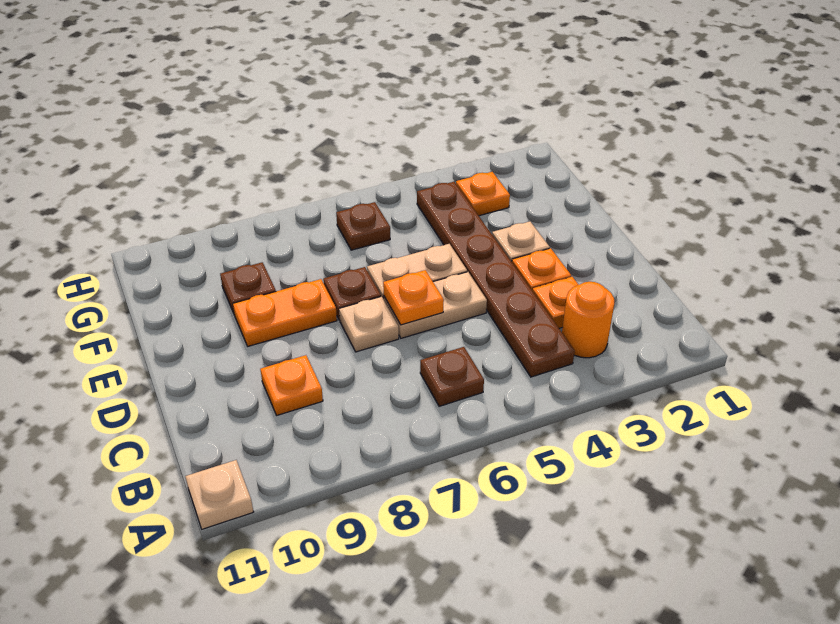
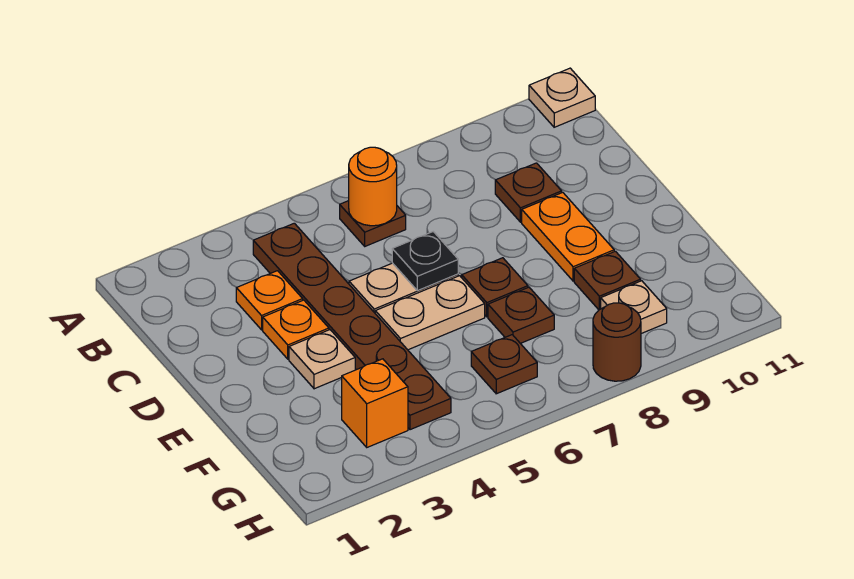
orange round brick B3 level 1 -> orange round brick B6 level 2
orange plate C9 level 1 -> brown plate C9 level 1
orange plate D6 level 2 -> black plate D6 level 2
tan plate D7 level 1 -> tan plate G9 level 1
orange plate E8:E9 level 1 -> orange plate D9:E9 level 1
none -> brown plate F7 level 1
orange plate G3 level 1 -> orange brick G3 level 1
none -> brown round brick H8 level 1

